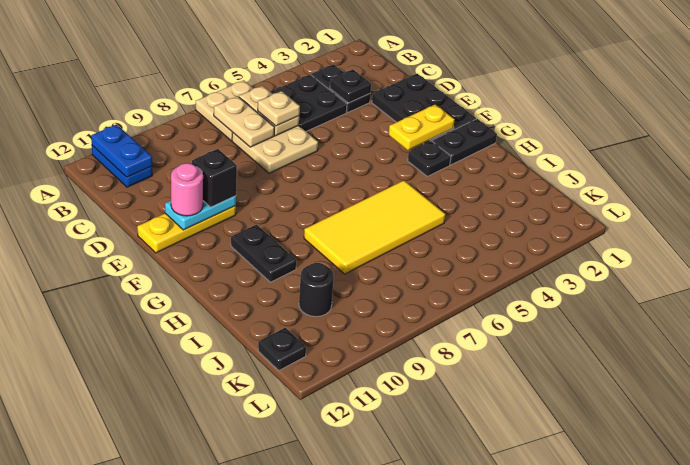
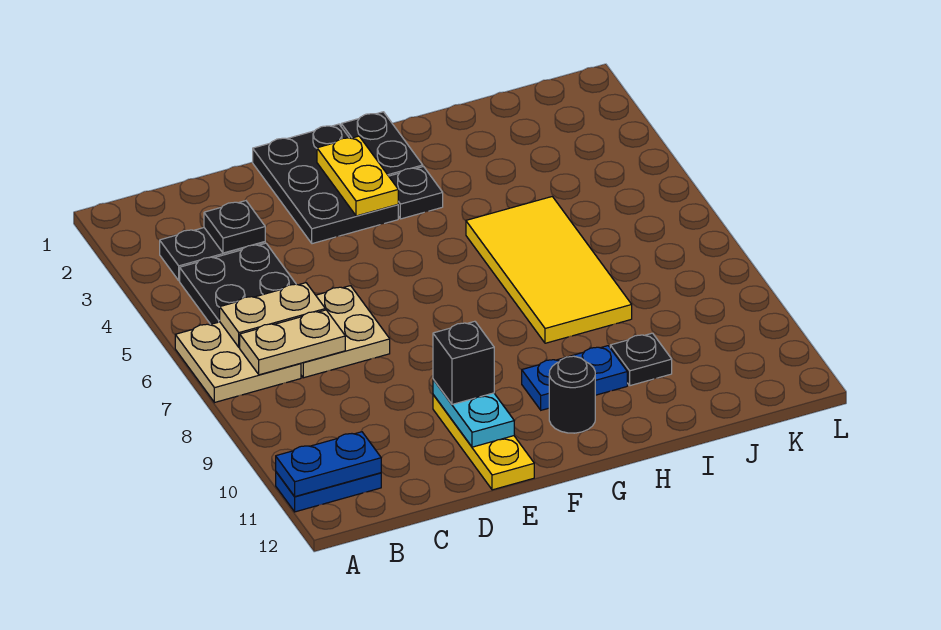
tan plate C6 level 3 -> none
black plate D1:F2 level 1 -> black plate E1:F3 level 1
pink round brick E11 level 3 -> none
black plate G10:H10 level 1 -> blue plate G10:H10 level 1
black round brick J10 level 1 -> black round brick G11 level 1
black plate K12 level 1 -> black plate I10 level 1

